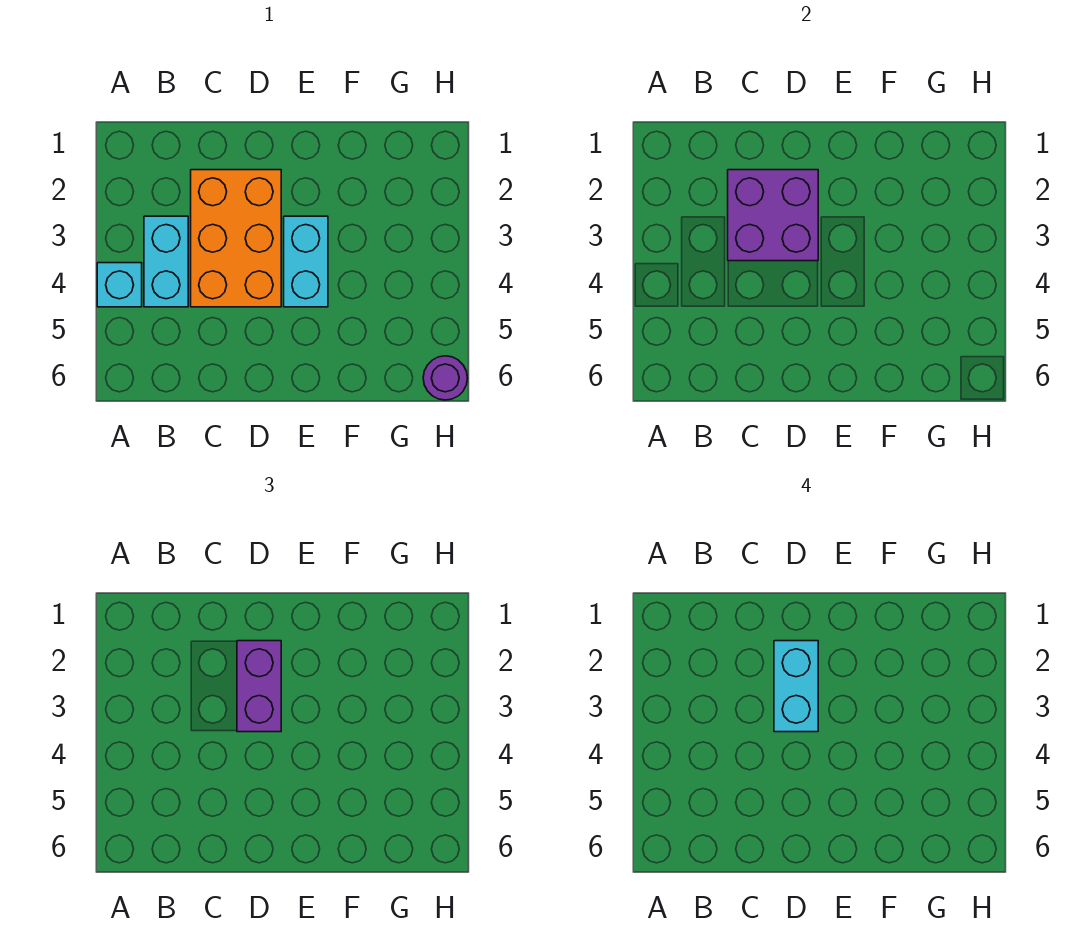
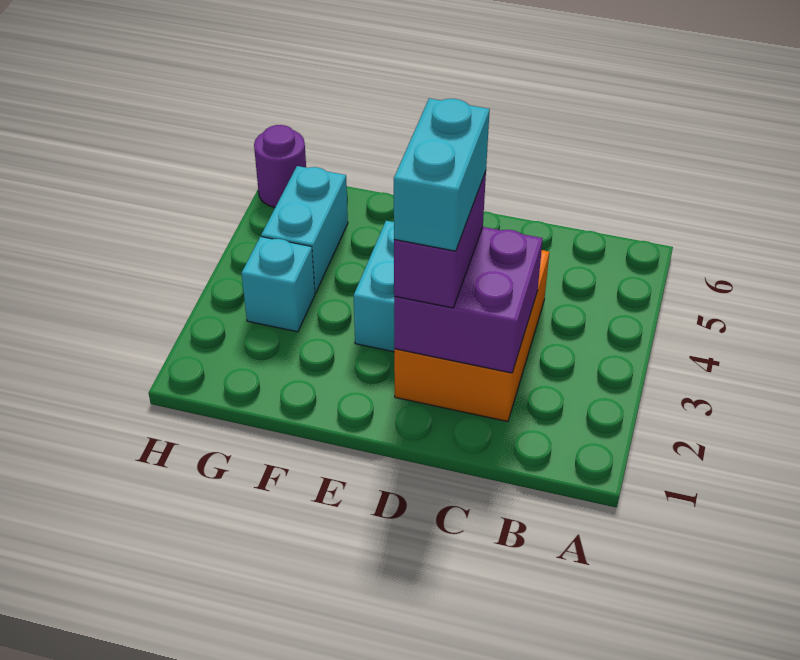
cyan brick A4 level 1 -> cyan brick G3 level 1
cyan brick B3:B4 level 1 -> cyan brick G4:G5 level 1

